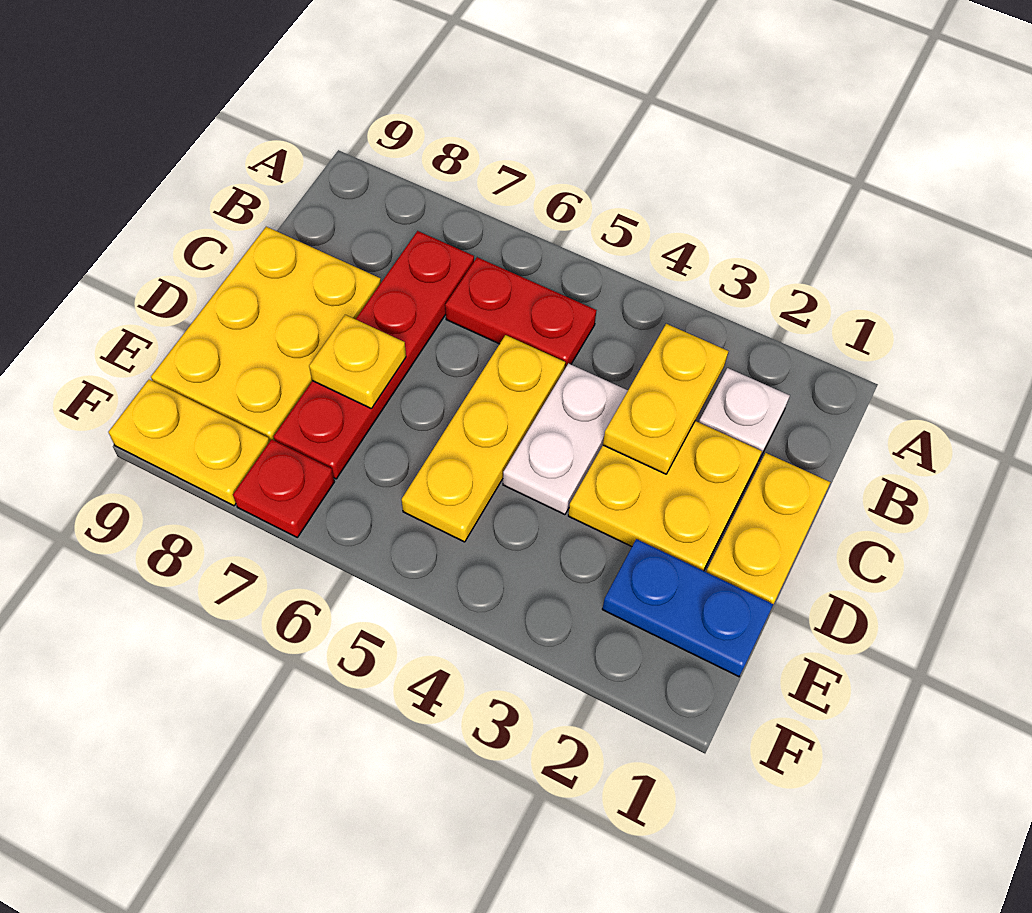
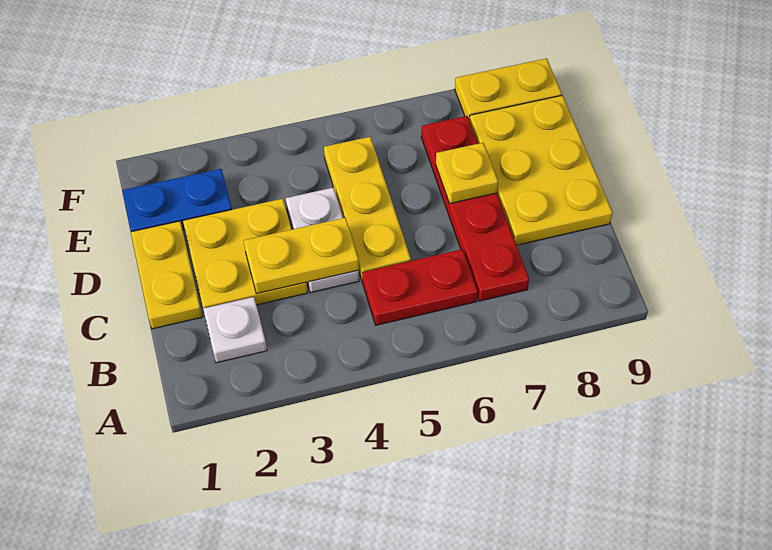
yellow plate B3:C3 level 2 -> yellow plate C3:C4 level 2
red plate F7 level 1 -> none

